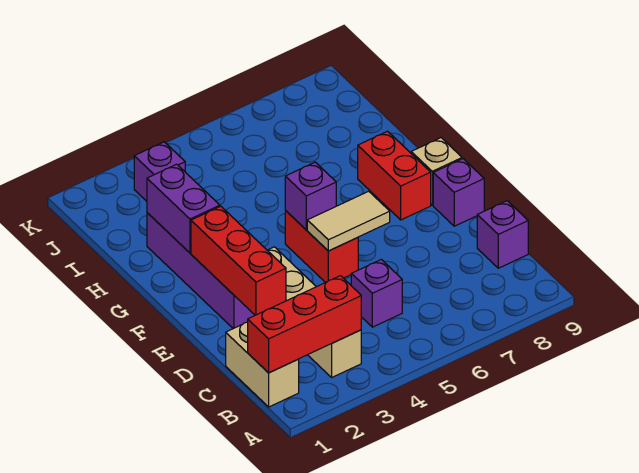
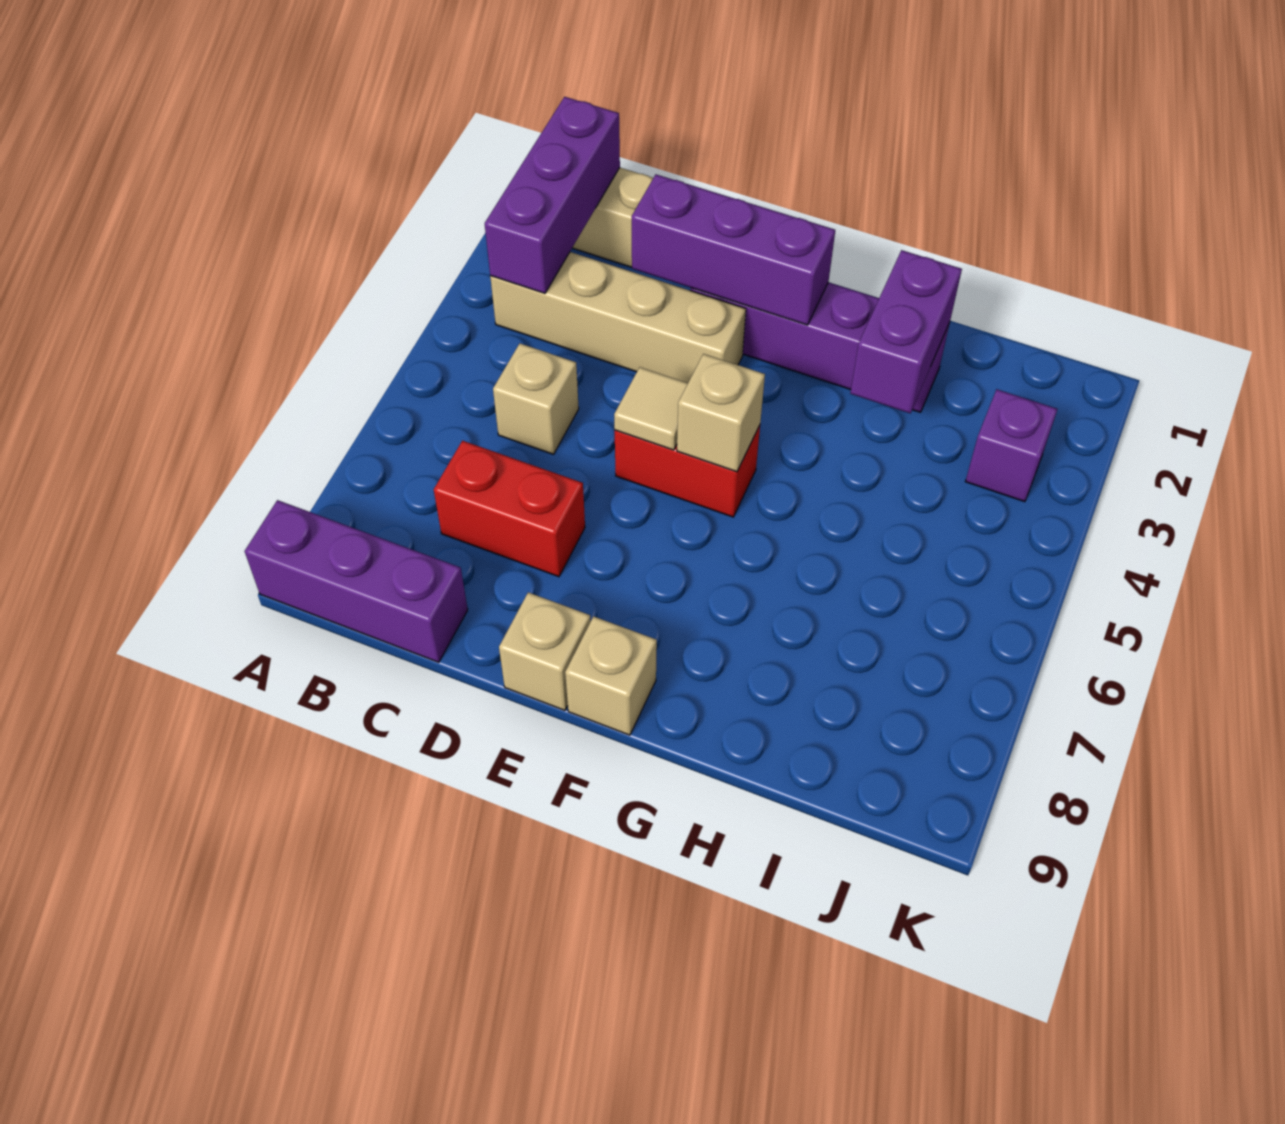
red brick B1:B3 level 2 -> purple brick B1:B3 level 2
purple brick C5 level 1 -> tan brick C5 level 1
purple brick C9 level 1 -> purple brick A9:C9 level 1
red brick D2:F2 level 2 -> purple brick D2:F2 level 2
tan tile E5:E6 level 2 -> tan tile E5 level 2
purple brick E9 level 1 -> tan brick E9 level 1
purple brick F5 level 2 -> tan brick F5 level 2
red brick F8:G8 level 1 -> red brick C7:D7 level 1
purple brick G2:H2 level 2 -> purple brick H2:H3 level 2

